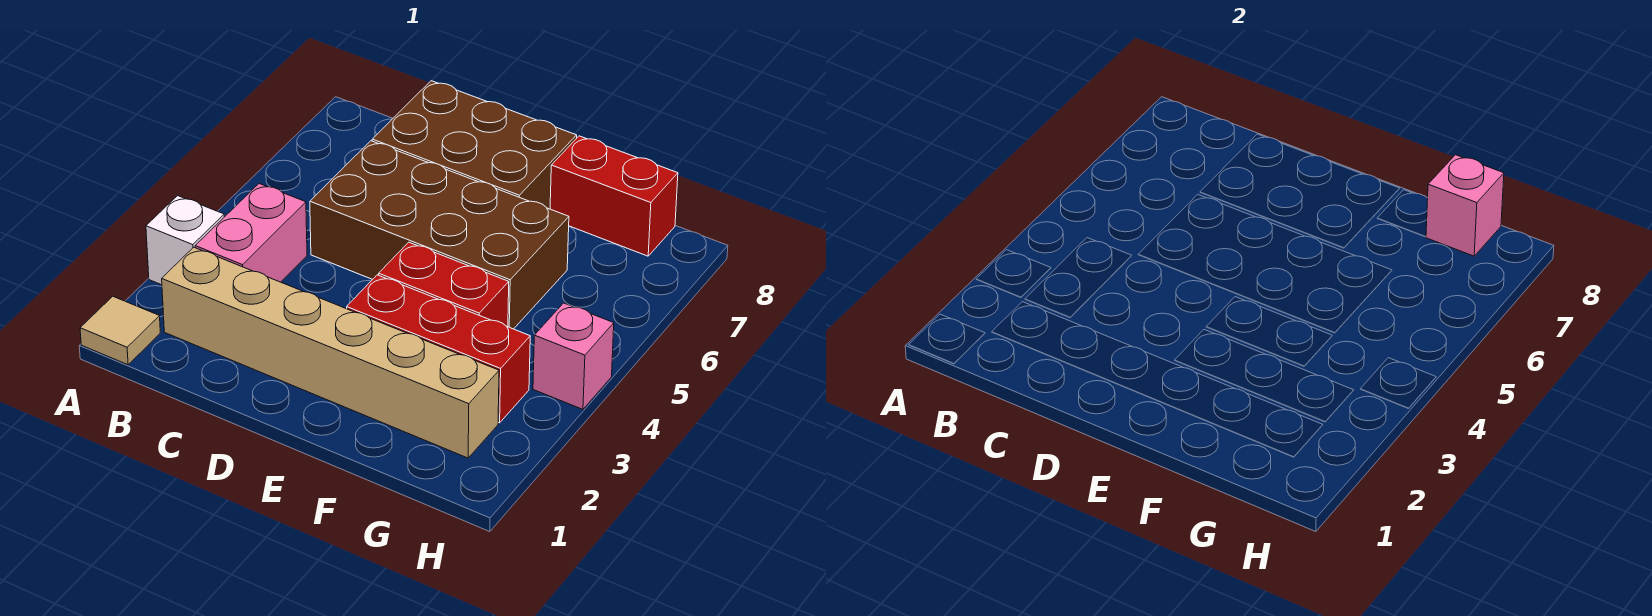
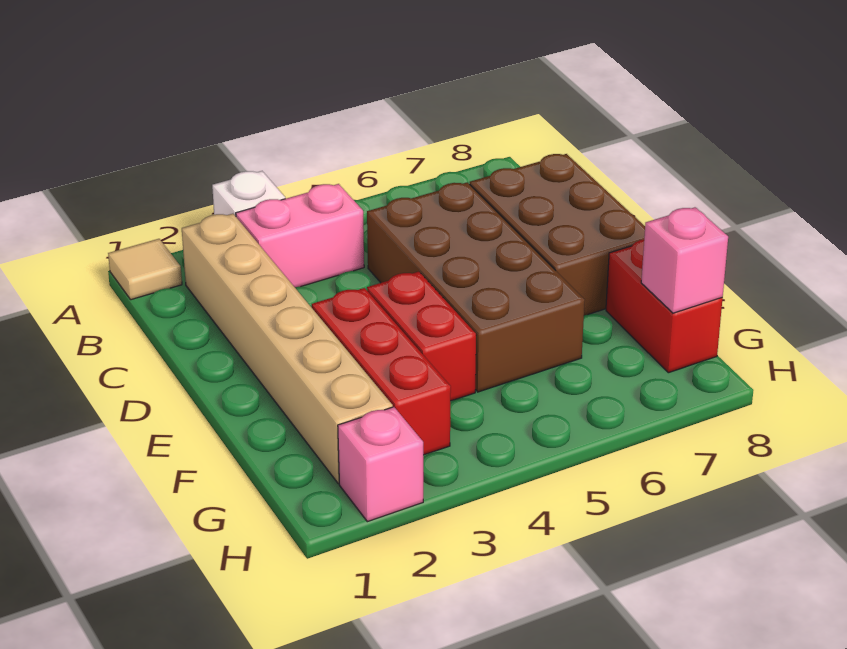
pink brick H4 level 1 -> pink brick H2 level 1

